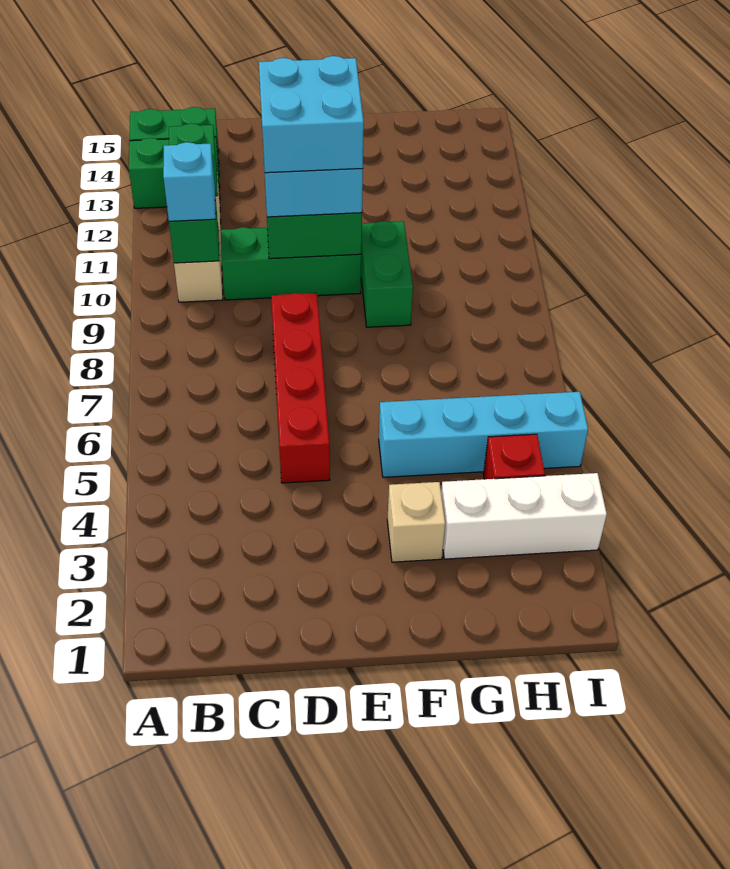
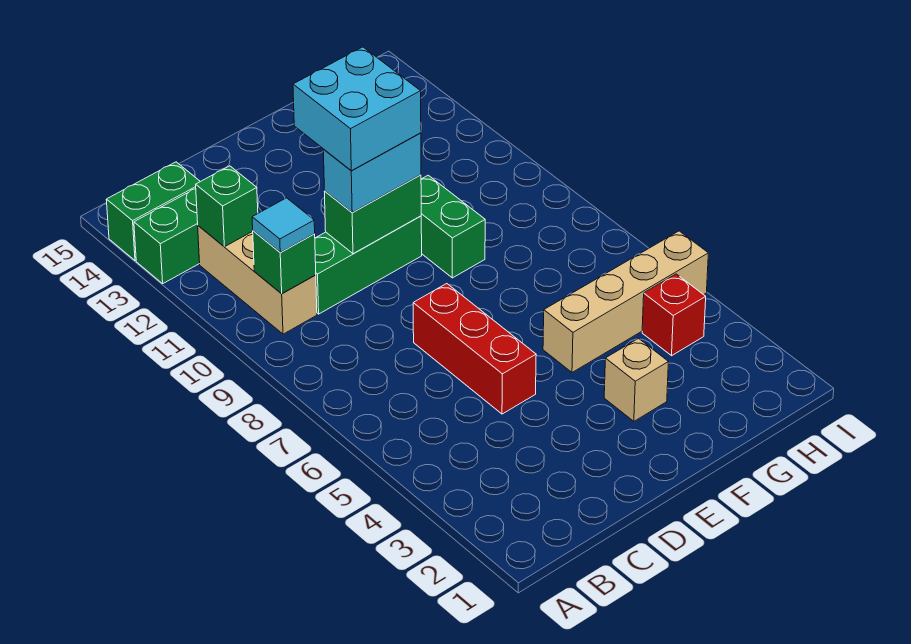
cyan brick B10 level 3 -> cyan tile B10 level 3
red brick D5:D8 level 1 -> red brick D5:D7 level 1
cyan brick F5:I5 level 1 -> tan brick F5:I5 level 1
white brick G3:I3 level 1 -> none

